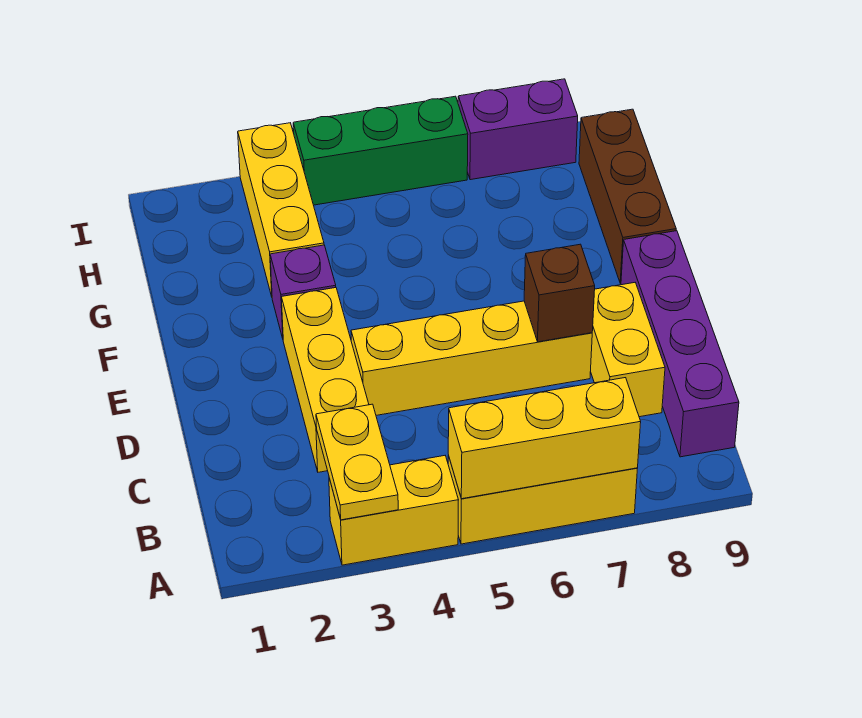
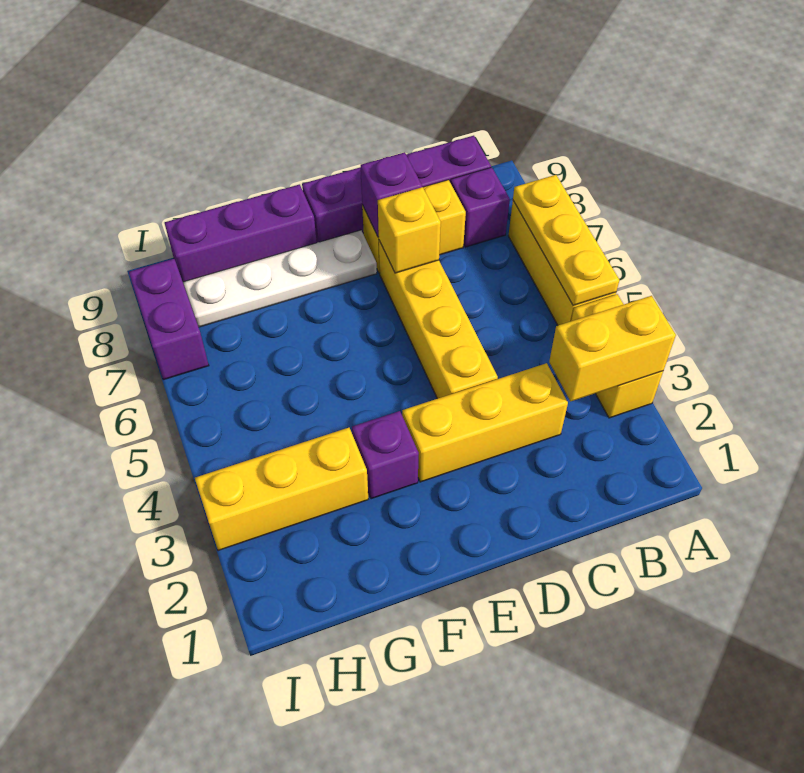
yellow plate A3:B3 level 2 -> yellow brick A3:B3 level 2
yellow brick A5:A7 level 2 -> yellow plate A5:A7 level 2
none -> purple brick B8 level 1
brown brick D7 level 2 -> yellow brick D7 level 2
none -> purple brick D8 level 2
none -> white plate E8:H8 level 1
brown brick F9:H9 level 1 -> purple brick F9:H9 level 1
green brick I4:I6 level 1 -> none

